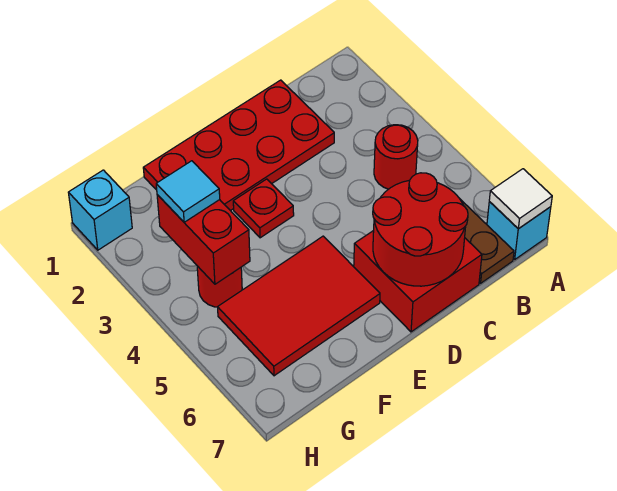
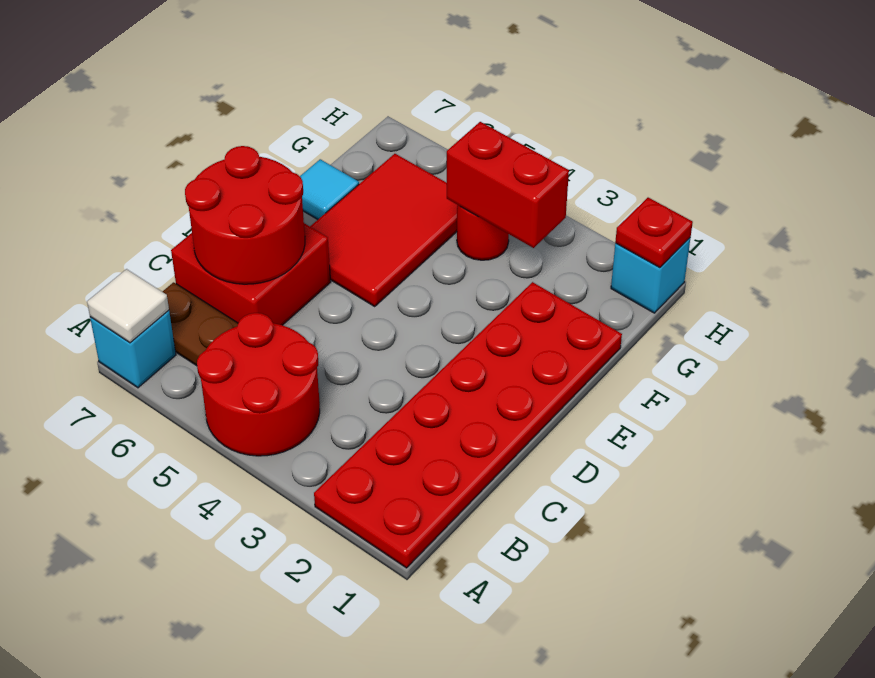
red round brick B4 level 1 -> red round brick A4:B5 level 1
red plate C1:F2 level 1 -> red plate A1:F2 level 1
red plate E3 level 1 -> red plate H1 level 2
cyan tile G3 level 3 -> cyan tile F7 level 1

